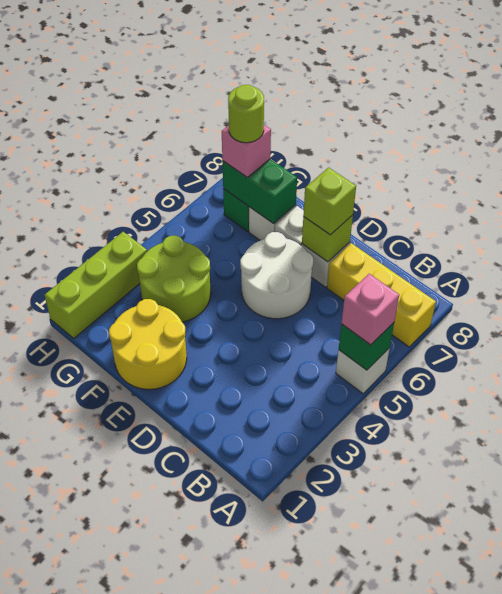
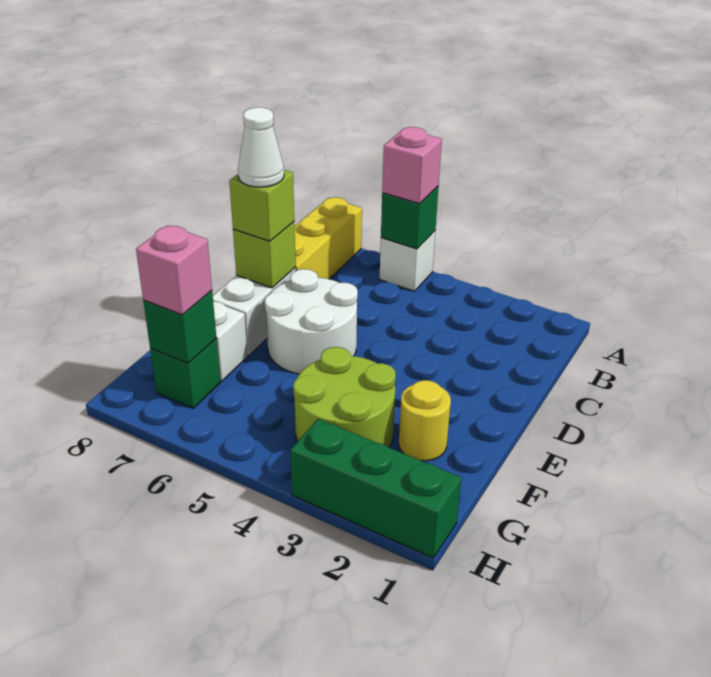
none -> white cone D7 level 4
yellow round brick E1:F2 level 1 -> yellow round brick F2 level 1
green brick F7:G7 level 2 -> green brick G7 level 2
lime round brick G7 level 4 -> none
lime brick H1:H3 level 1 -> green brick H1:H3 level 1

